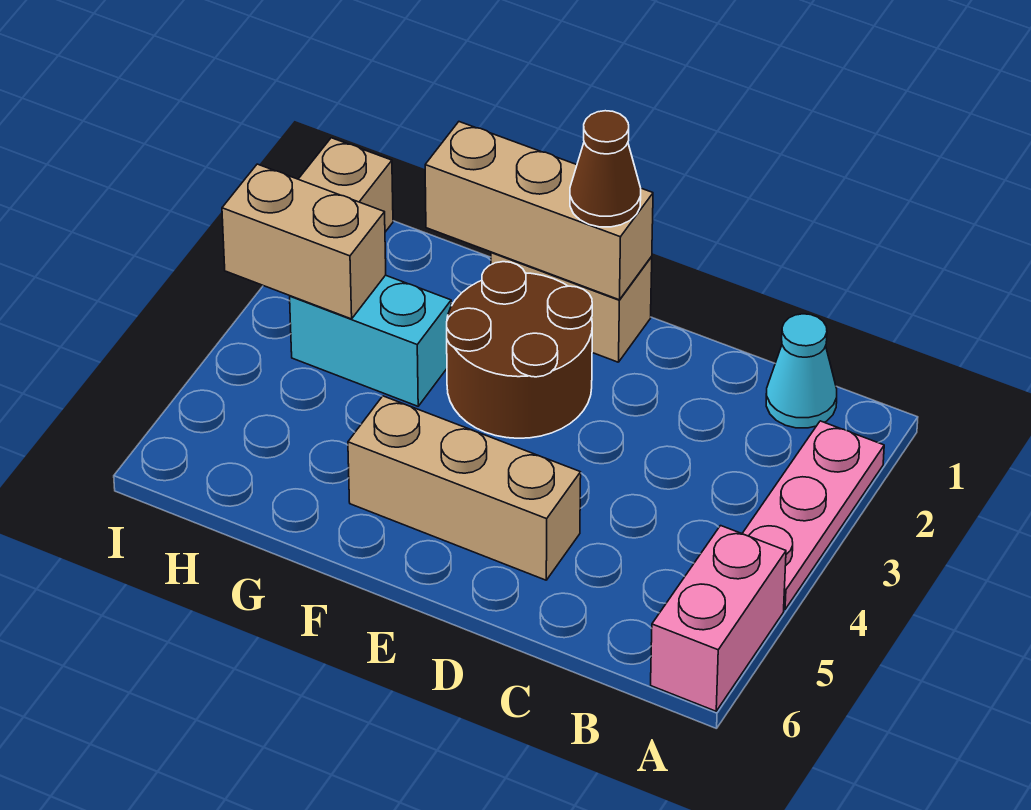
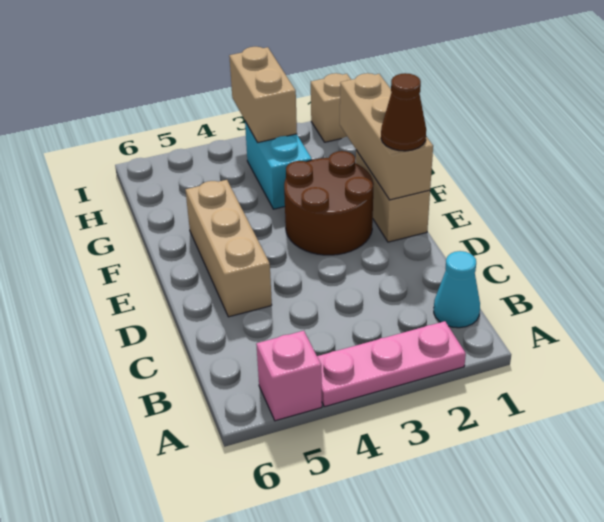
pink brick A5:A6 level 1 -> pink brick A5 level 1

